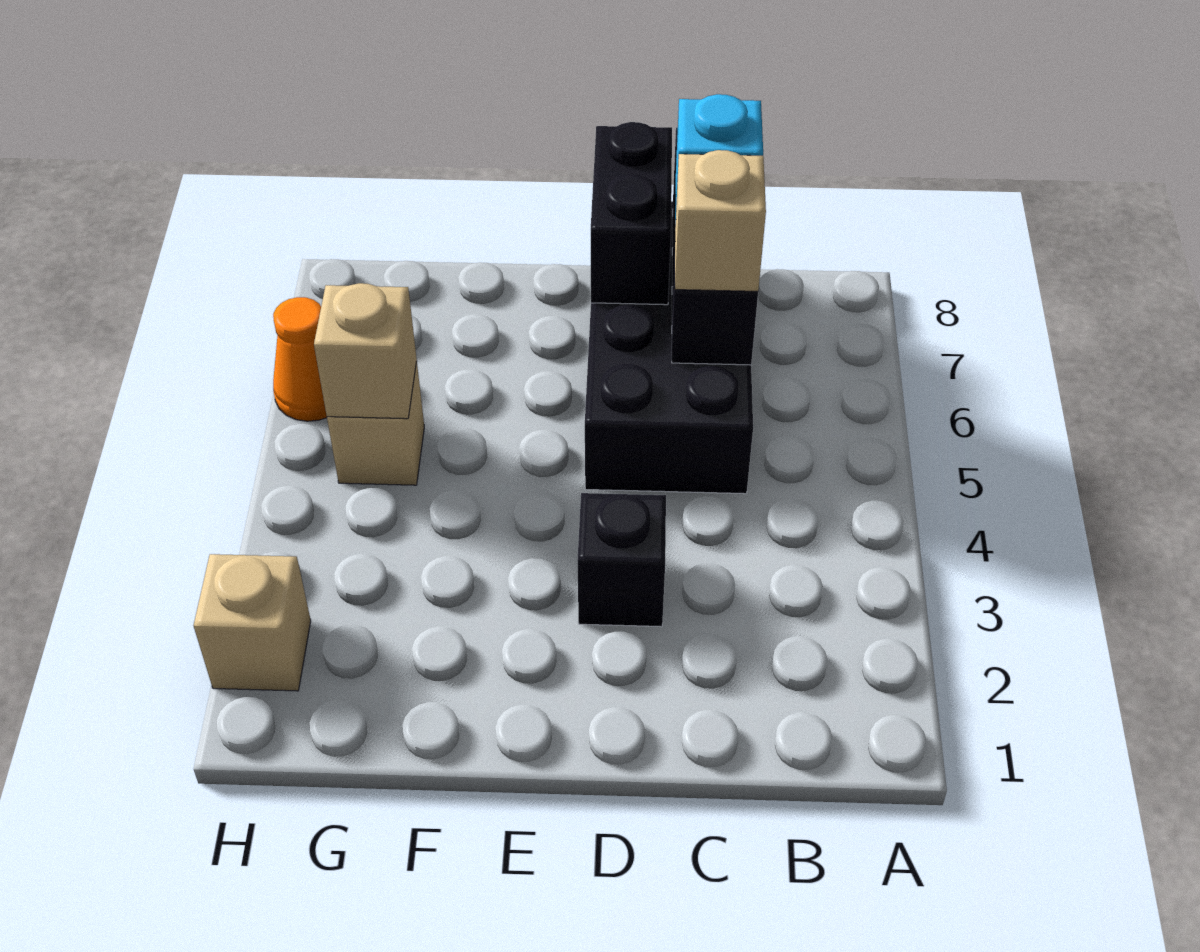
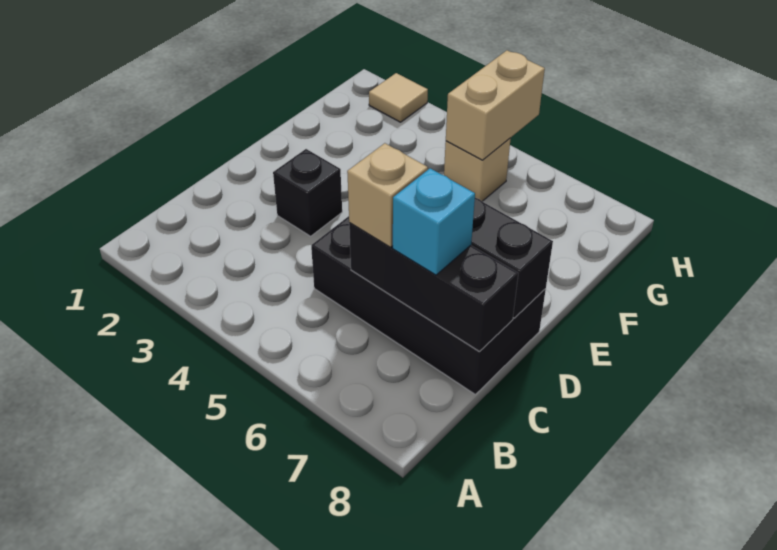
tan brick G5 level 2 -> tan brick G5:H5 level 2
tan brick H2 level 1 -> tan tile H2 level 1
orange cone H6 level 1 -> none

